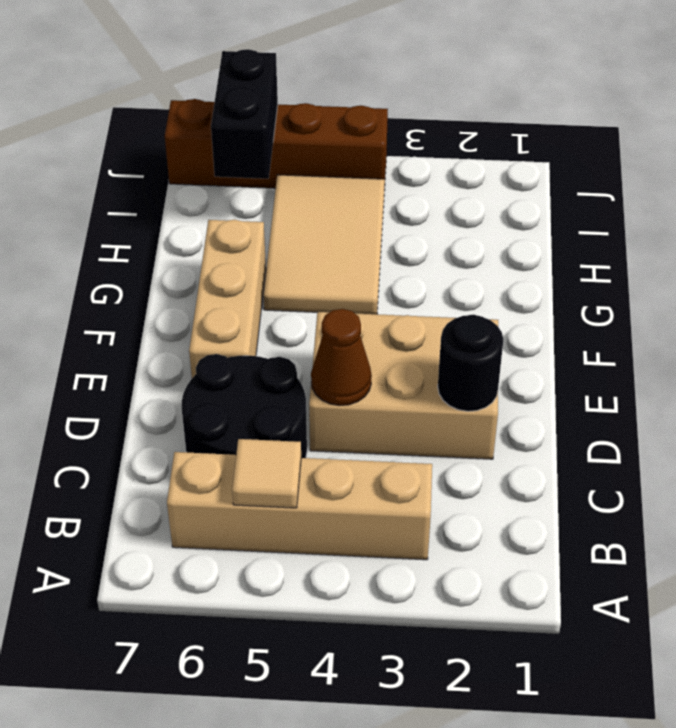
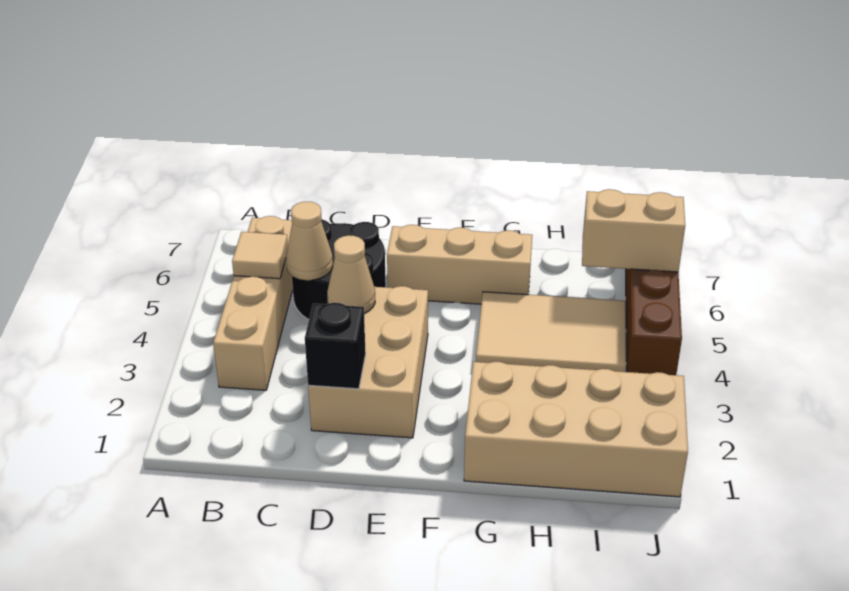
none -> tan cone C5 level 2
black round brick D2 level 2 -> black brick D2 level 2
brown cone D4 level 2 -> tan cone D4 level 2
none -> tan brick G1:J2 level 1
black brick I6:J6 level 2 -> tan brick I6:J6 level 2

